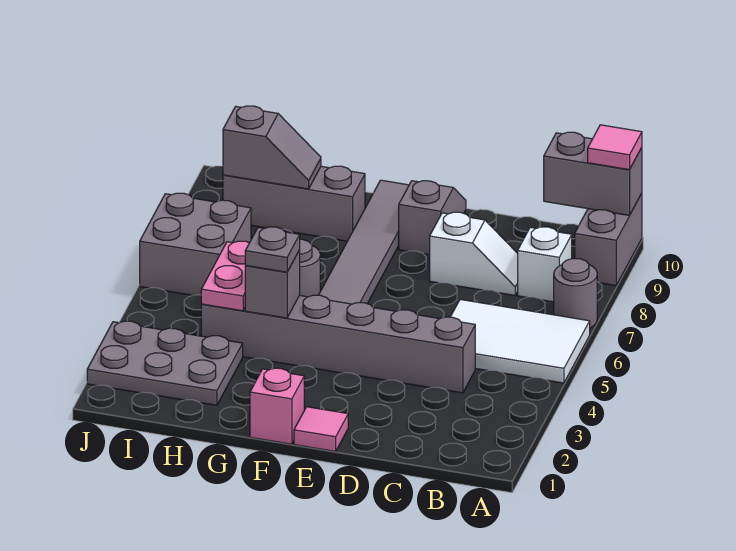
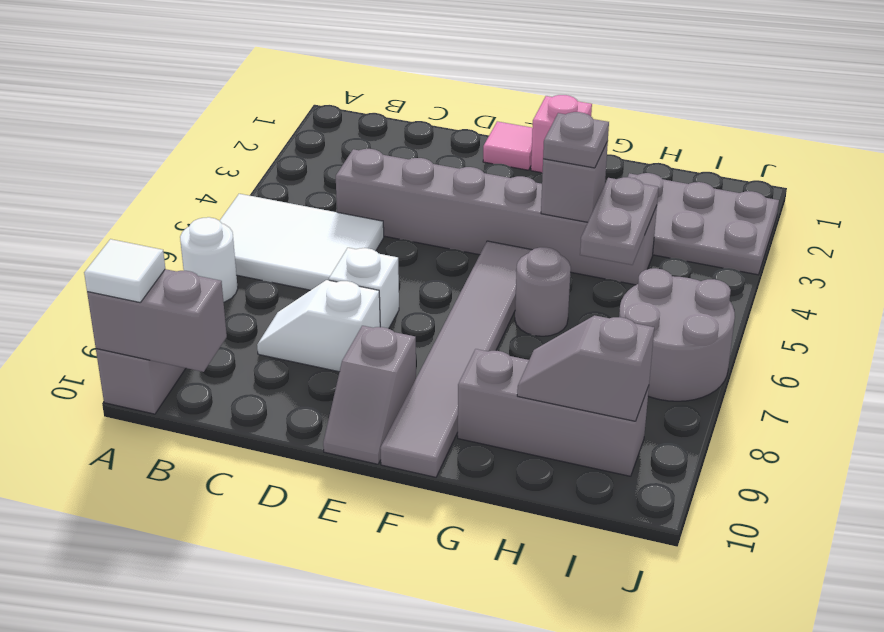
grey round brick A7 level 1 -> white round brick A7 level 1
pink tile A10 level 3 -> white tile A10 level 3
white brick B8 level 1 -> white brick D7 level 1
pink plate H4:H5 level 2 -> grey plate H4:H5 level 2
grey brick I6:J7 level 1 -> grey round brick I6:J7 level 1

